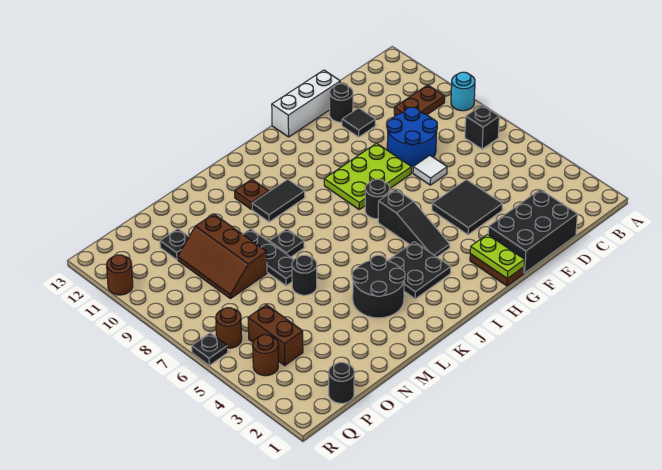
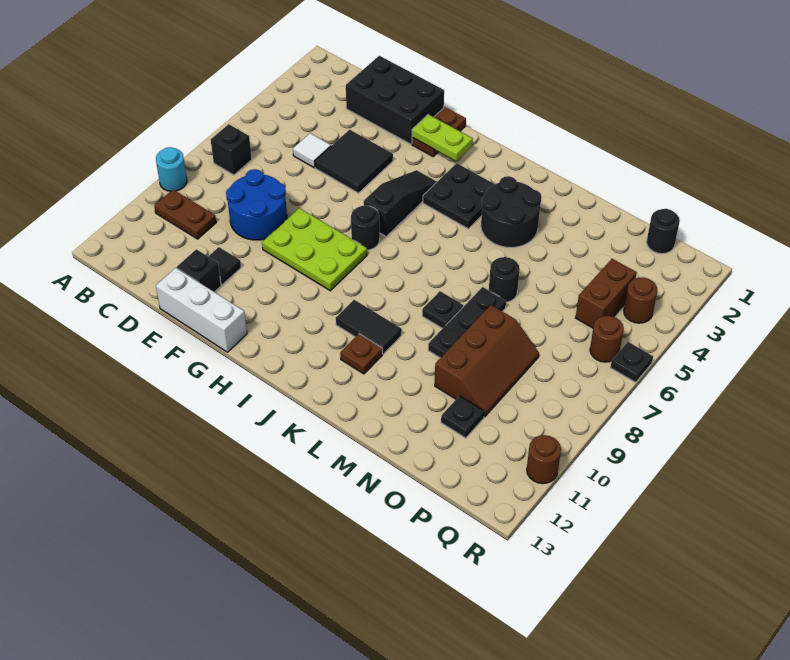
white tile E7 level 1 -> white tile D5 level 1
black round brick E12 level 1 -> black brick E12 level 1
lime plate G1:G2 level 2 -> lime plate G2:H2 level 2

